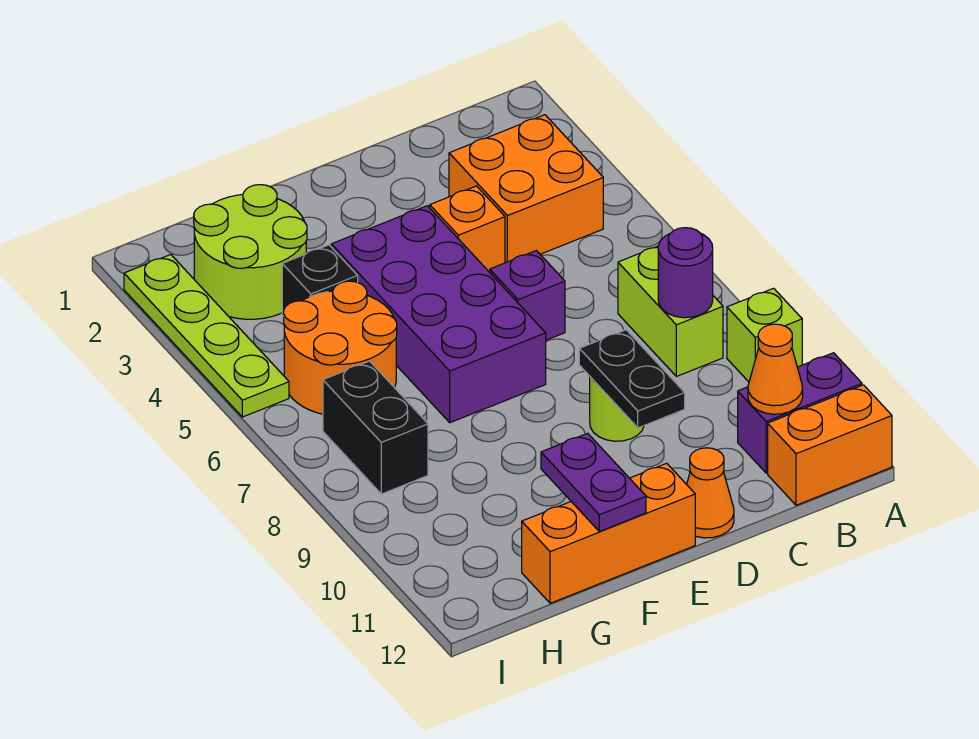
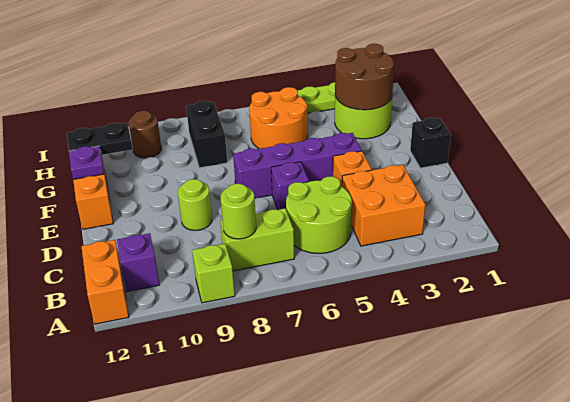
purple brick A11:B11 level 1 -> purple brick B11 level 1
none -> lime round brick B5:C6 level 1
purple round brick B8 level 2 -> lime round brick B8 level 2
orange cone B11 level 2 -> none
black plate D9:D10 level 2 -> black plate G11:G12 level 2
orange cone D12 level 1 -> none
purple brick E4:F7 level 1 -> purple brick E4:E7 level 1
purple plate F11:F12 level 2 -> purple plate F12 level 2
none -> brown round brick G2:H3 level 2
black brick G4 level 1 -> black brick E1 level 1
black brick H7:H8 level 1 -> black brick G8:H8 level 1
none -> brown round brick H10 level 1

